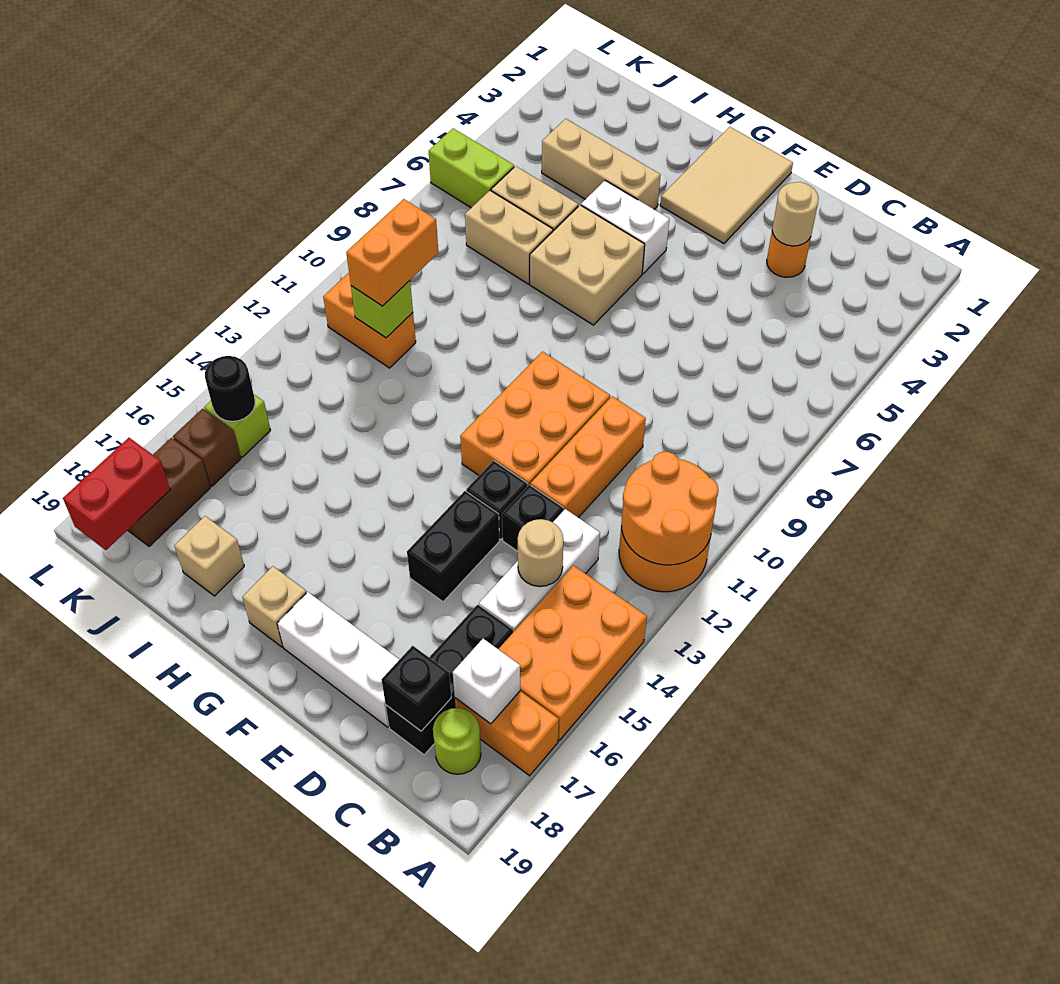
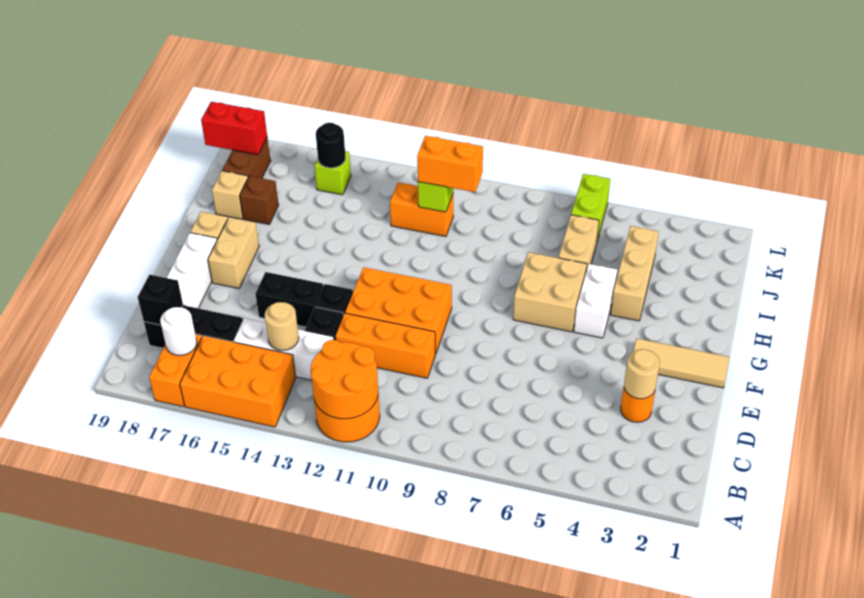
white brick B17 level 2 -> white round brick B17 level 2
lime round brick B18 level 1 -> none
tan tile F1:G3 level 1 -> tan tile F1:F3 level 1
tan brick I7:J7 level 1 -> tan brick F17:G17 level 1
orange brick J11:K11 level 1 -> orange brick J11:J12 level 1
brown brick K16 level 1 -> brown brick I17 level 1
brown brick K17:K18 level 1 -> brown brick J18:K18 level 1

